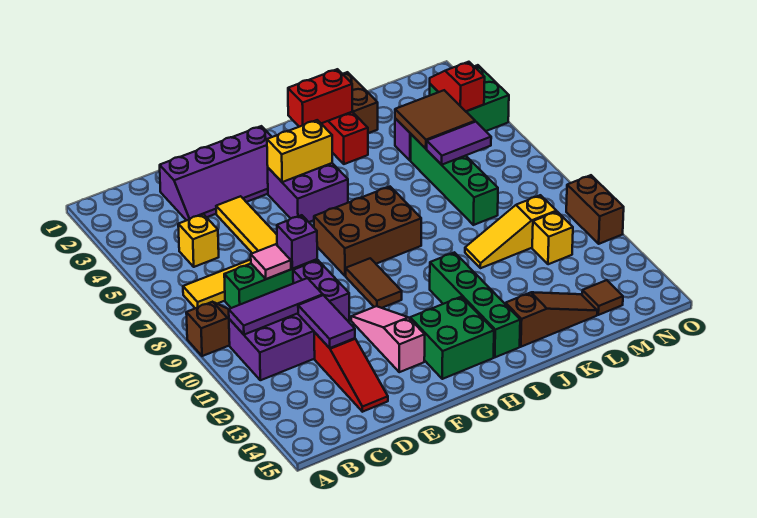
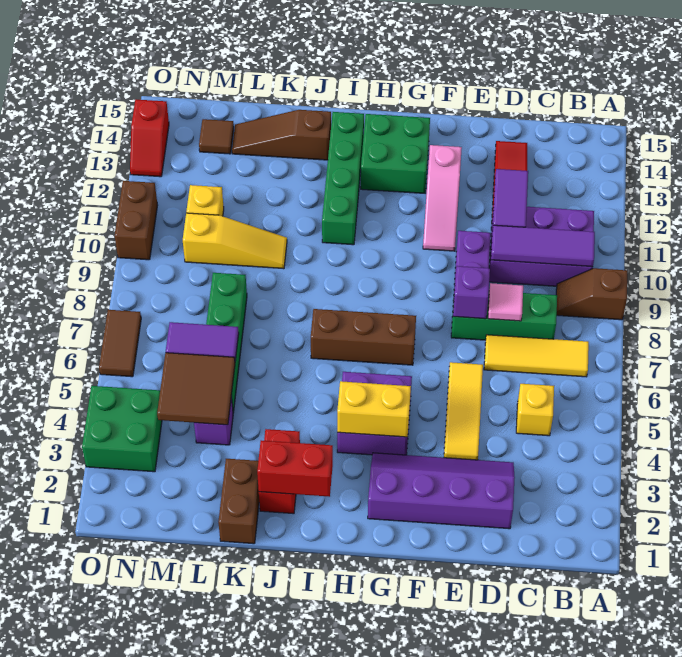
brown brick G7:I8 level 1 -> brown brick G7:I7 level 1
brown tile G9:G10 level 1 -> brown tile O6:O7 level 1
red slope N3:N4 level 2 top 4 -> red slope O13:O14 level 1 top 14

